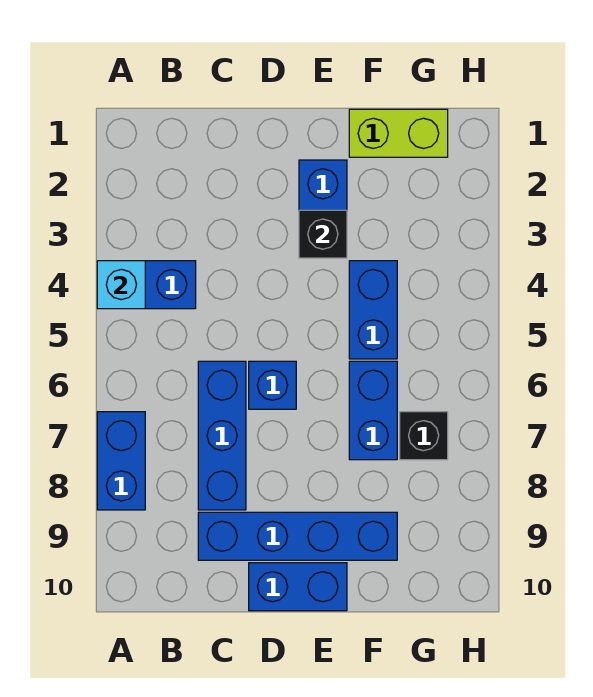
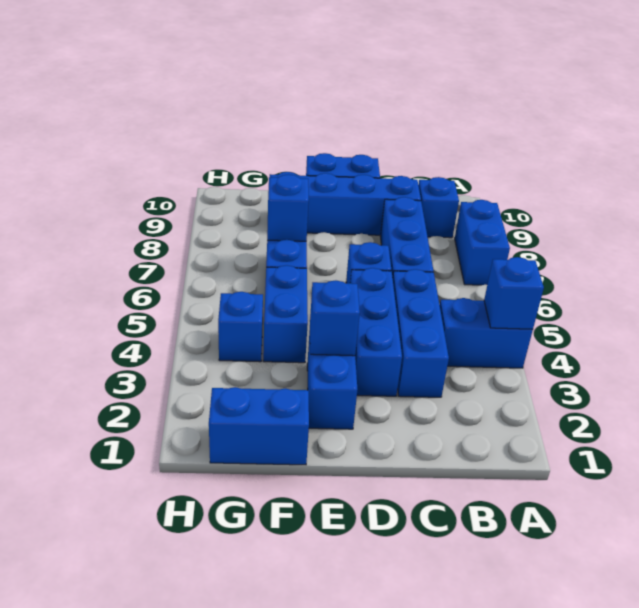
cyan brick A4 level 2 -> blue brick A4 level 2
none -> blue brick B9 level 1
none -> blue brick C3:C5 level 1
none -> blue brick D3:D5 level 1
black brick E3 level 2 -> blue brick E3 level 2
lime brick F1:G1 level 1 -> blue brick F1:G1 level 1
none -> blue brick F7 level 2
none -> blue brick G4 level 1
black brick G7 level 1 -> none

